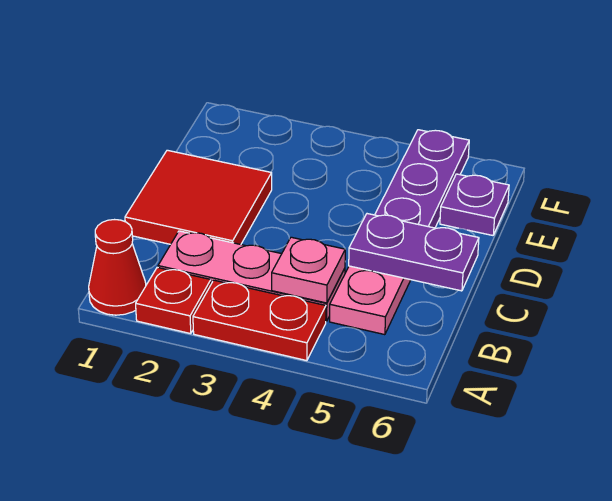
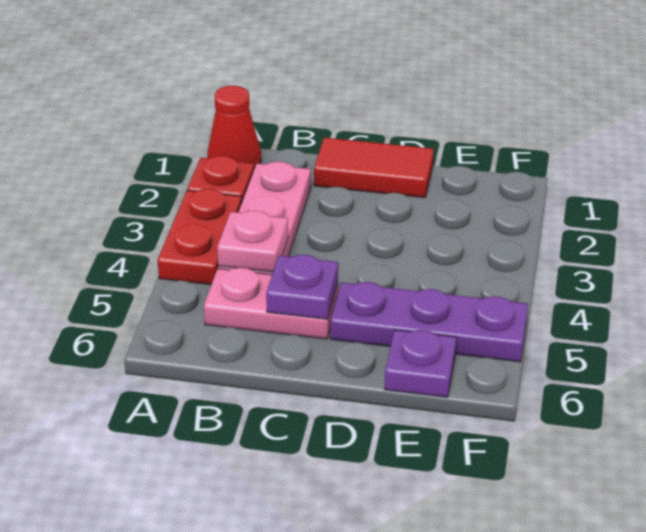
red tile C1:D2 level 1 -> red tile C1:D1 level 1
purple plate C5:C6 level 2 -> purple plate C5 level 2

